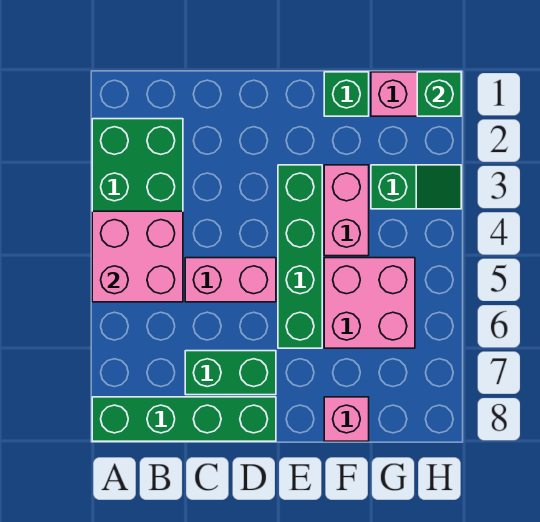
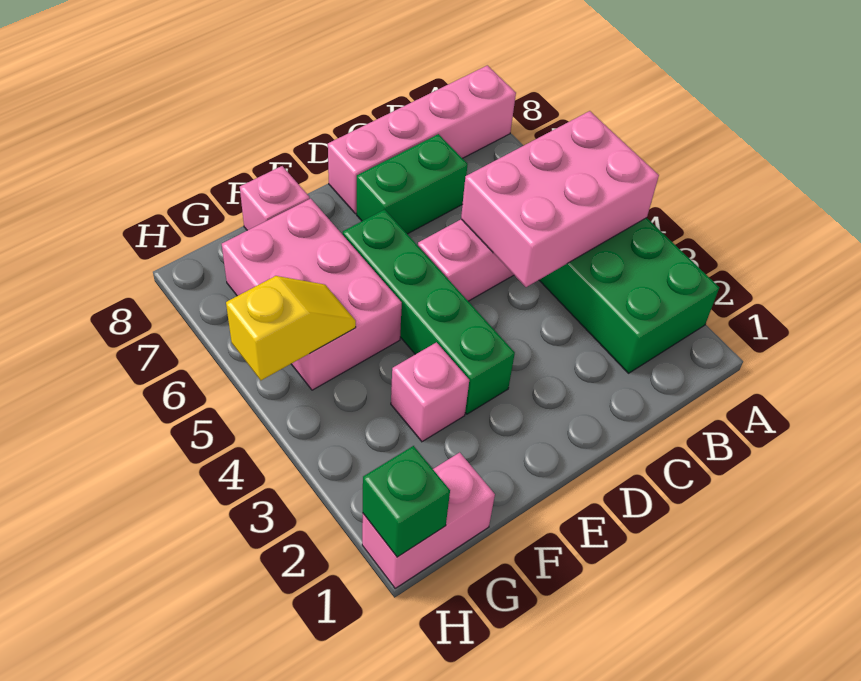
pink brick A4:B5 level 2 -> pink brick A4:C5 level 2
green brick A8:D8 level 1 -> pink brick A8:D8 level 1
green brick F1 level 1 -> none
pink brick F3:F4 level 1 -> pink brick F3 level 1
pink brick F5:G6 level 1 -> pink brick F5:G7 level 1
green slope G3:H3 level 1 top G -> none
none -> yellow slope G5:H5 level 2 top H

